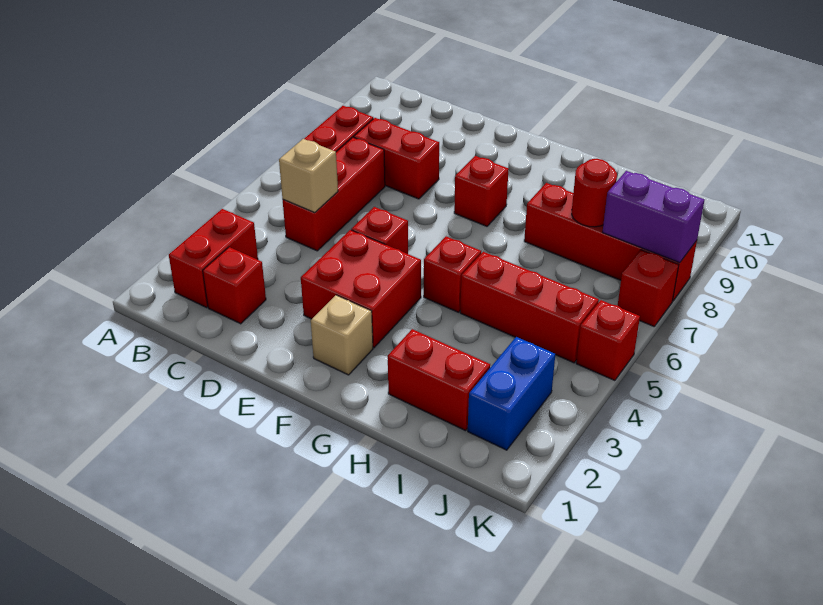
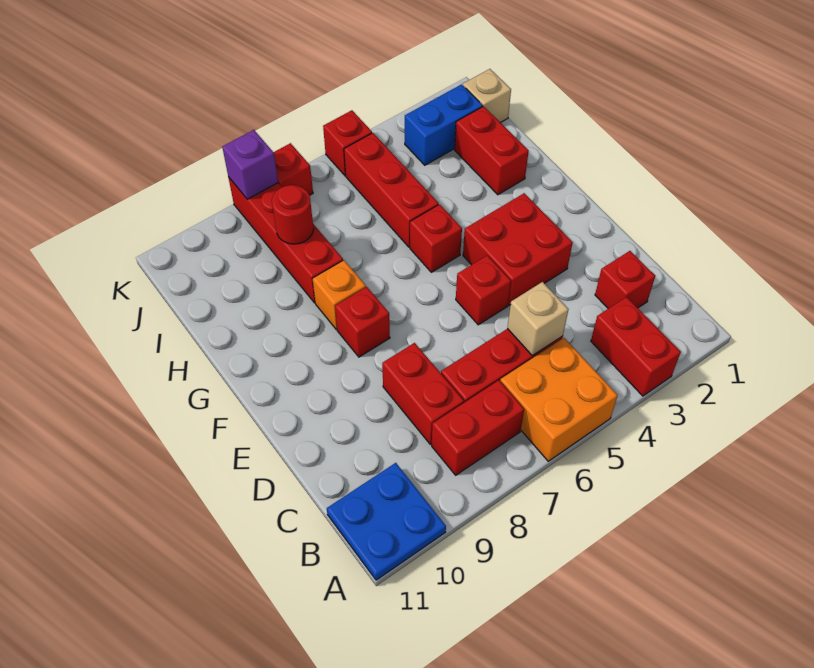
none -> orange brick A5:B6 level 1
none -> blue plate A10:B11 level 1
red brick B2:B3 level 1 -> red brick A3:B3 level 1
tan brick F2 level 1 -> tan brick J1 level 1
none -> orange brick G8 level 1
purple brick J8:K8 level 2 -> purple brick K8 level 2

